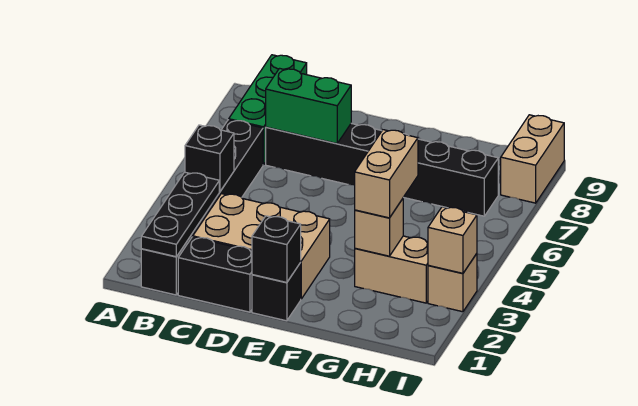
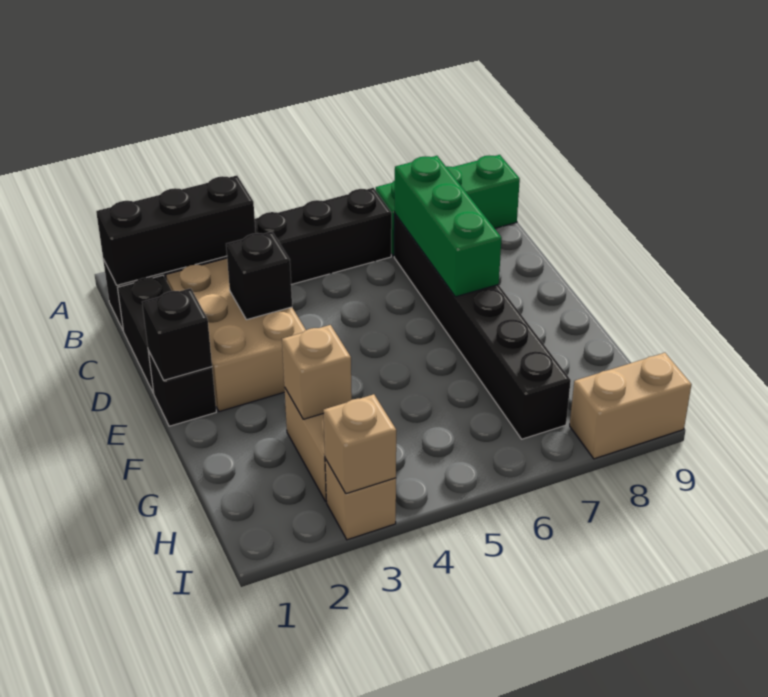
black plate B1:B3 level 2 -> black brick B1:B3 level 2
black brick B4 level 2 -> black brick D3 level 2
green brick C7:D7 level 2 -> green brick C7:E7 level 2
tan brick G3:G4 level 3 -> none

